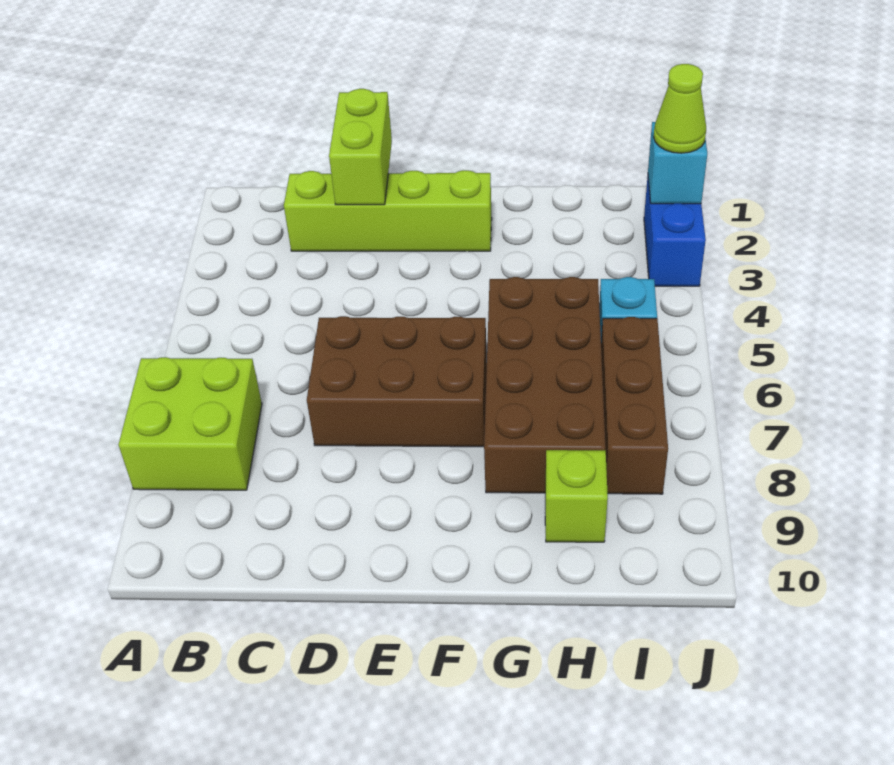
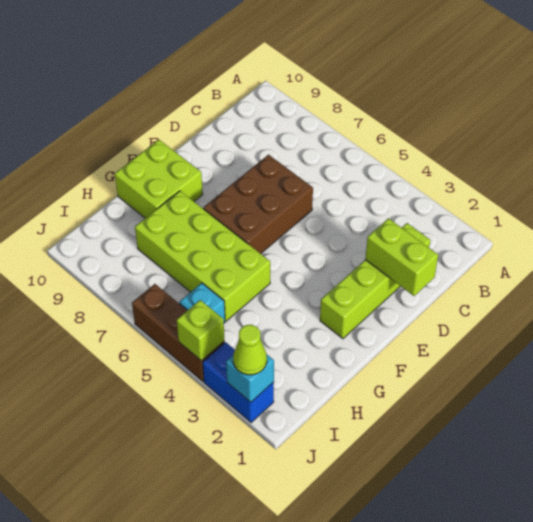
lime brick A7:B8 level 1 -> lime brick F9:G10 level 1
brown brick G5:H8 level 1 -> lime brick G5:H8 level 1
lime brick H9 level 1 -> lime brick J4 level 2
brown brick I6:I8 level 1 -> brown brick J4:J6 level 1

